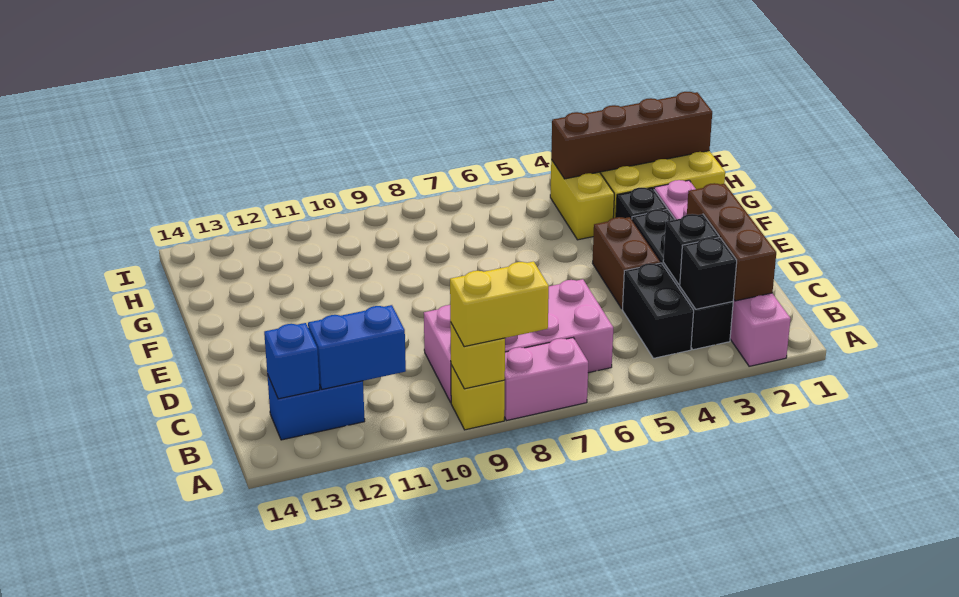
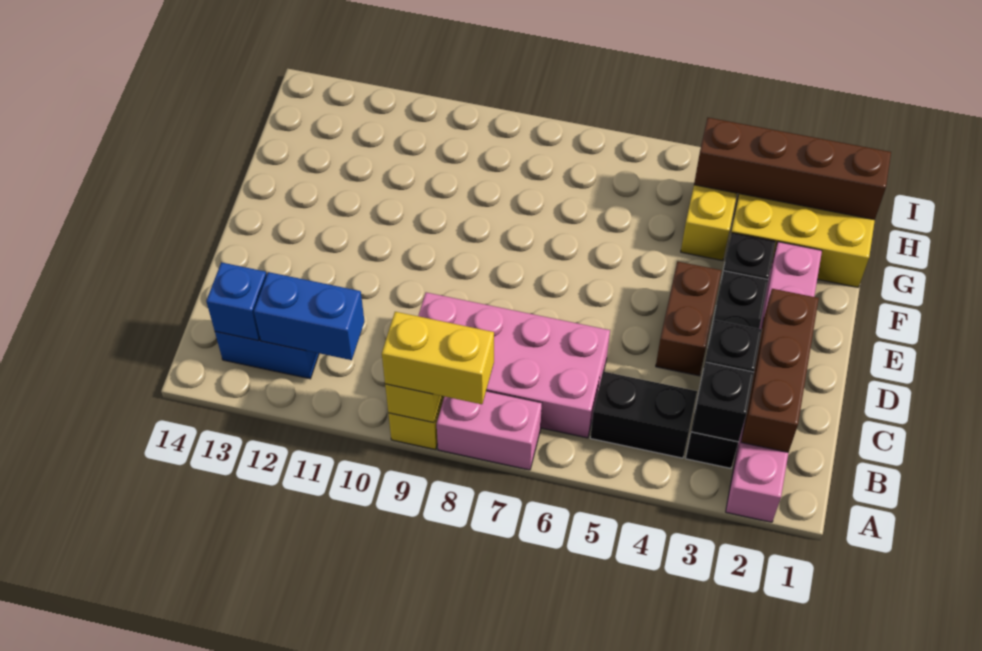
black brick B4:C4 level 1 -> black brick B4:B5 level 1

